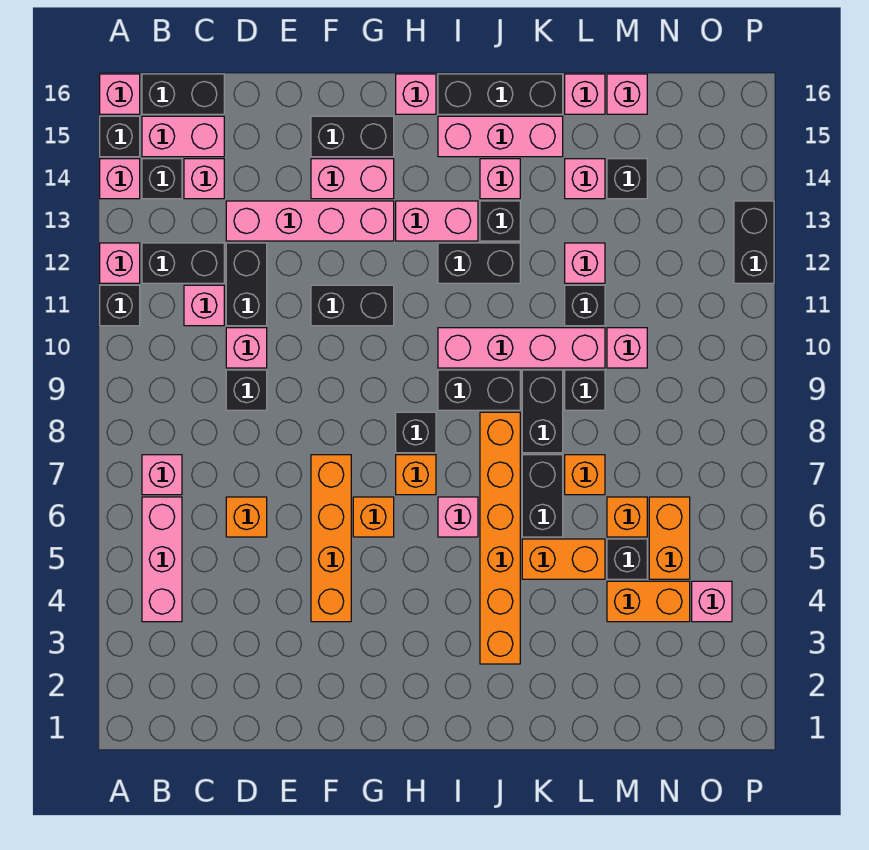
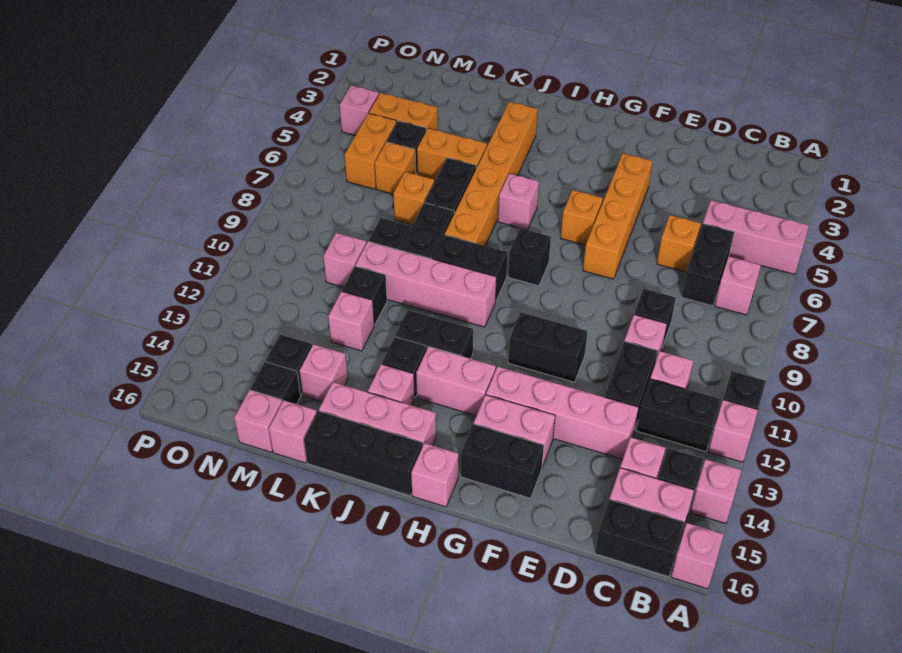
black brick A15 level 1 -> black brick M15 level 1
pink brick B4:B6 level 1 -> pink brick A5:C5 level 1
orange brick H7 level 1 -> none
black brick P12:P13 level 1 -> black brick C6:C7 level 1

